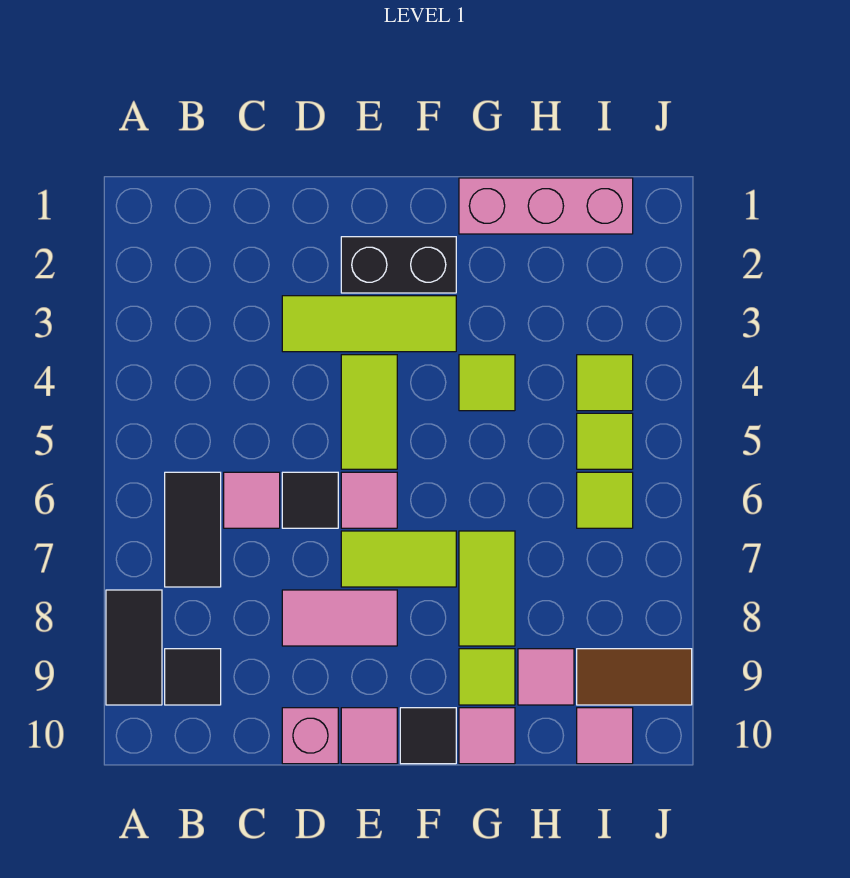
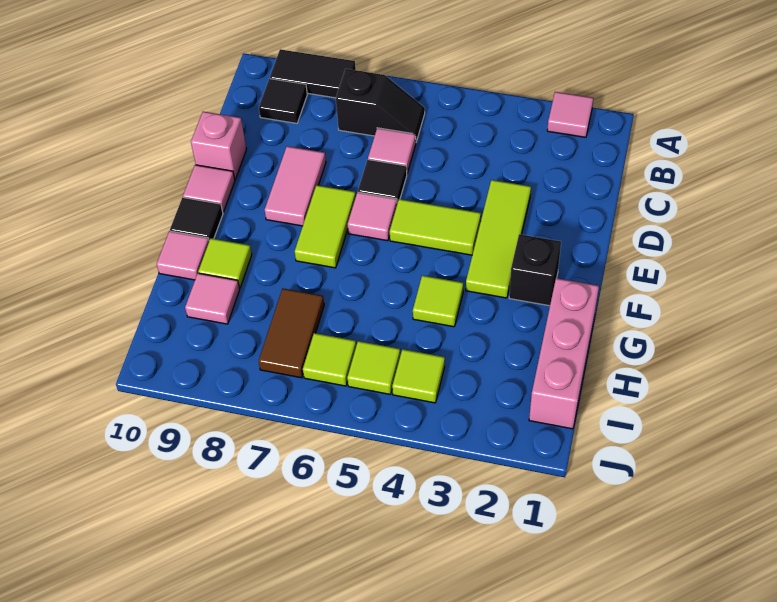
black tile B6:B7 level 1 -> black slope B6:B7 level 1 top 7
black brick E2:F2 level 1 -> black brick F2 level 1
lime tile G7:G8 level 1 -> none
brown tile I9:J9 level 1 -> brown tile H7:I7 level 1
pink tile I10 level 1 -> pink tile A2 level 1

